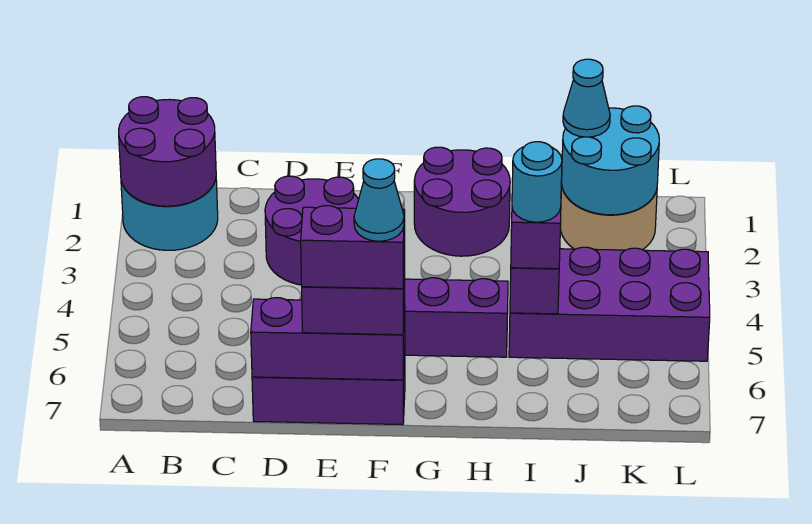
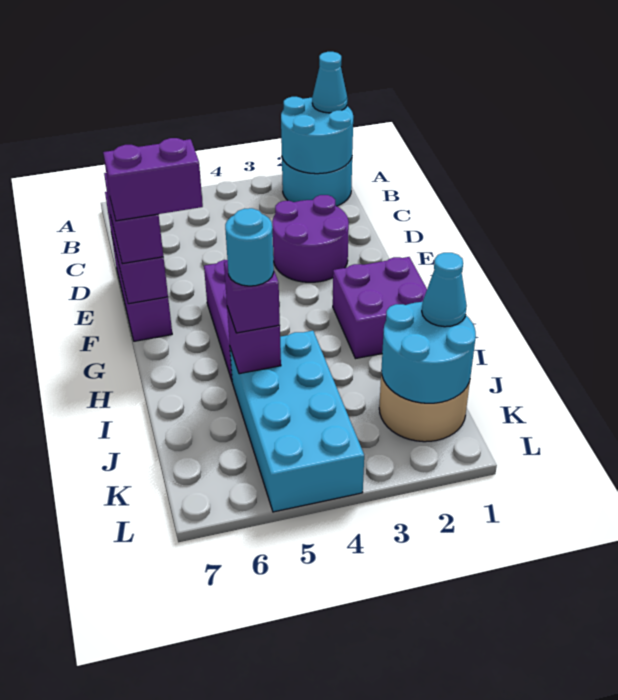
purple round brick A1:B2 level 2 -> cyan round brick A1:B2 level 2
purple brick E7:F7 level 4 -> purple brick F6:F7 level 4
cyan cone F7 level 5 -> cyan cone A1 level 3
purple round brick G1:H2 level 1 -> purple brick G1:H2 level 1
purple brick I4:L5 level 1 -> cyan brick I4:L5 level 1

